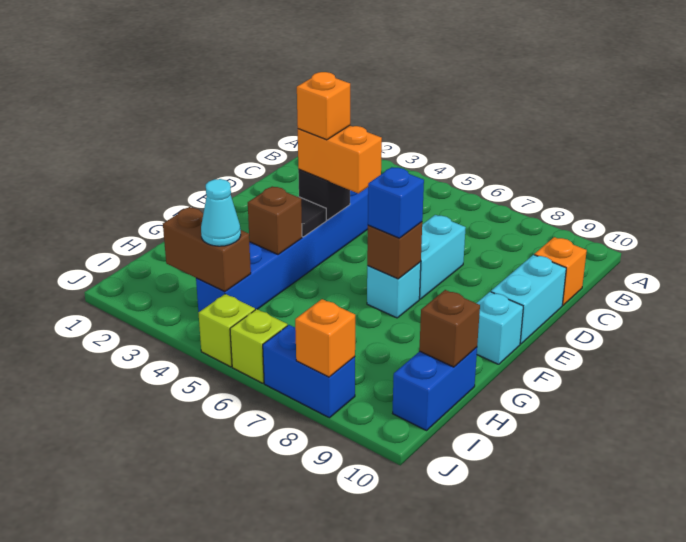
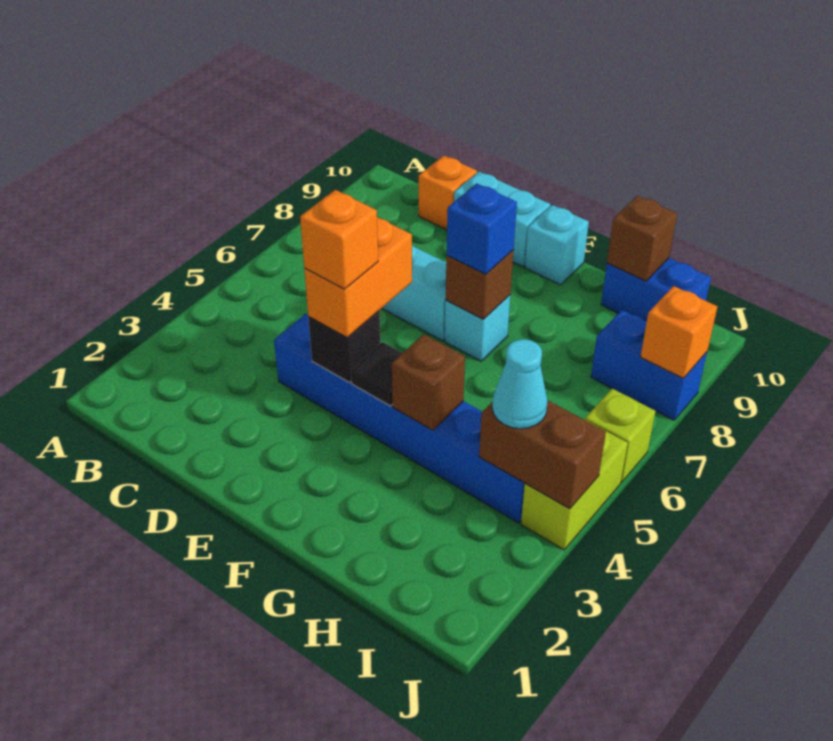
brown brick I3:I4 level 2 -> brown brick I4:J4 level 2
lime brick J5 level 1 -> lime brick J4:J5 level 1
blue brick J7:J8 level 1 -> blue brick I8:J8 level 1

